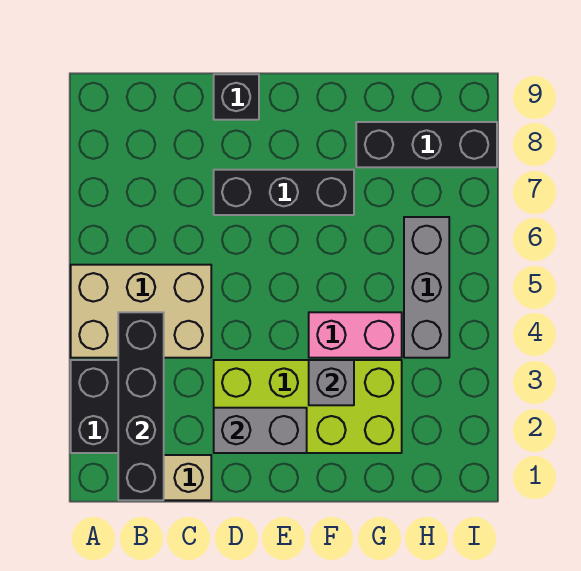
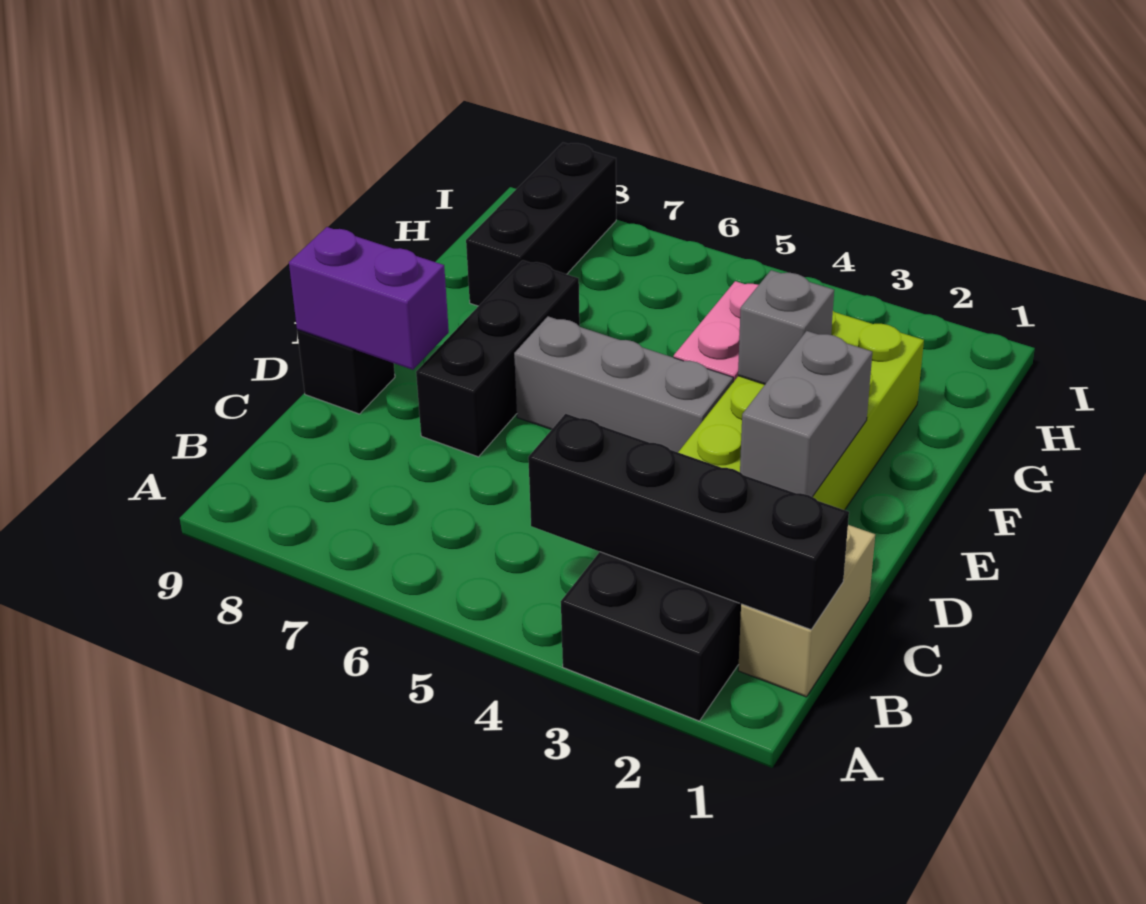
tan brick A4:C5 level 1 -> none
none -> purple brick D8:D9 level 2
grey brick H4:H6 level 1 -> grey brick E4:E6 level 1

